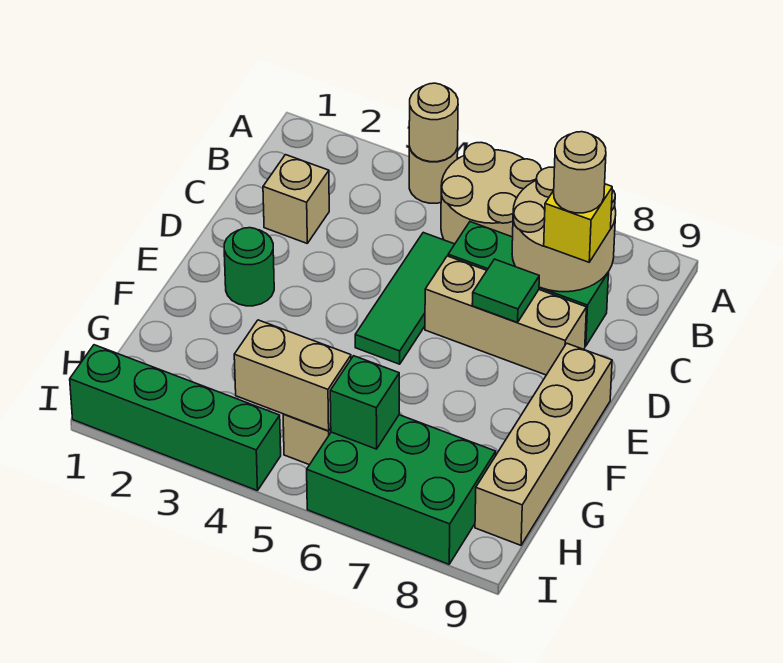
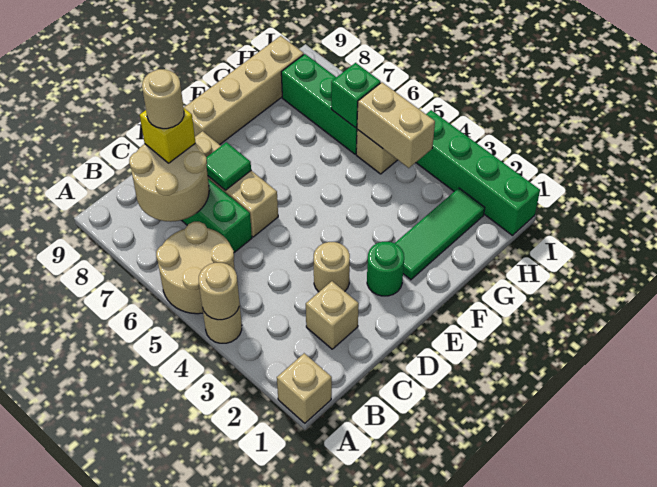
none -> tan brick A1 level 1
green tile C5:E5 level 1 -> green tile F2:H2 level 1
none -> tan round brick D3 level 1
green brick H6:I8 level 1 -> green brick H6:H8 level 1

